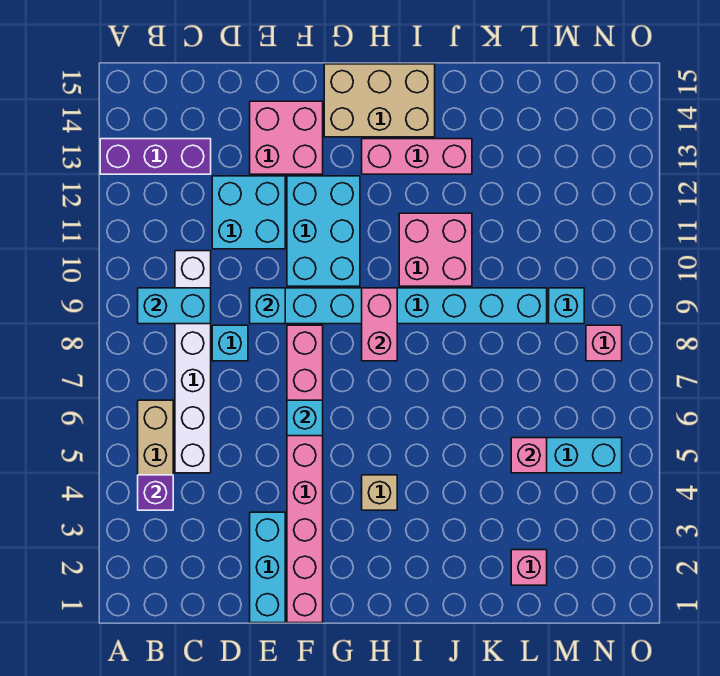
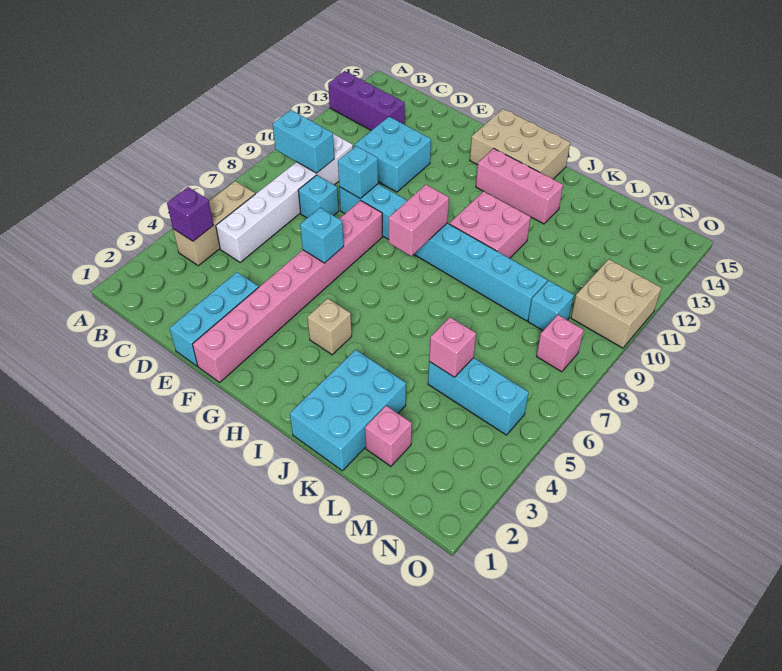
pink brick E13:F14 level 1 -> none
cyan brick F10:G12 level 1 -> cyan brick J1:K3 level 1
none -> tan brick N10:O11 level 1

